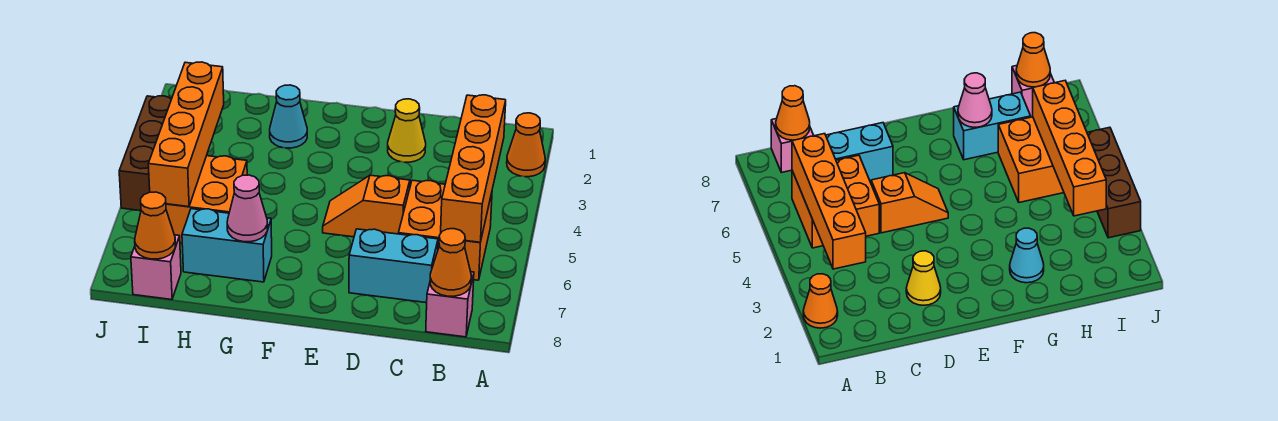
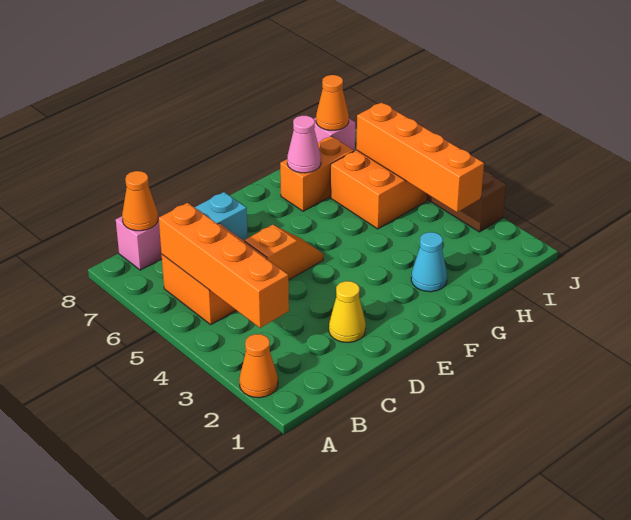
cyan brick G7:H7 level 1 -> orange brick G7:H7 level 1

